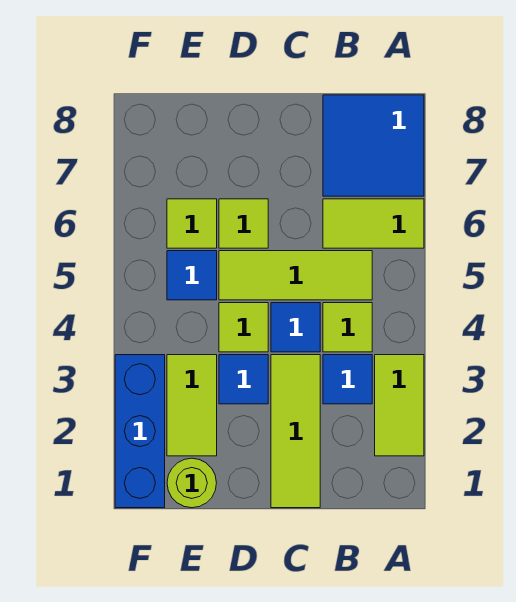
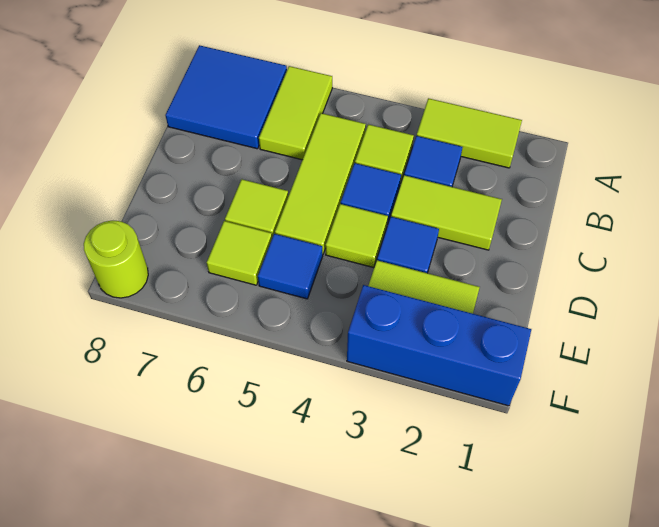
lime tile C1:C3 level 1 -> lime tile C2:C3 level 1
lime round brick E1 level 1 -> lime round brick F8 level 1

